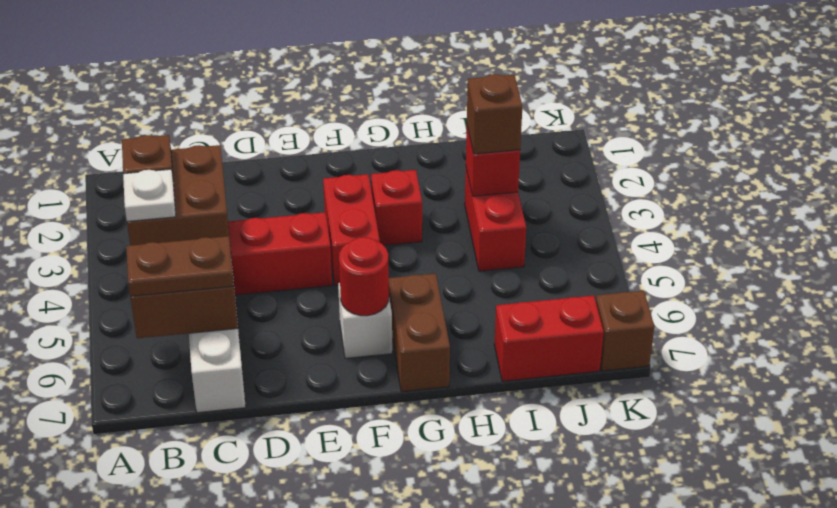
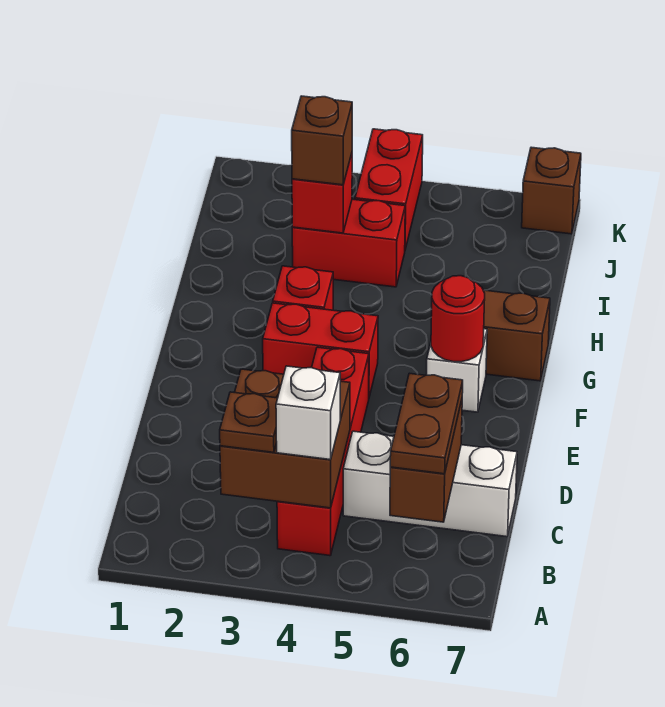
white plate B4 level 3 -> white brick B4 level 3
red brick I7:J7 level 1 -> red brick J4:K4 level 1

